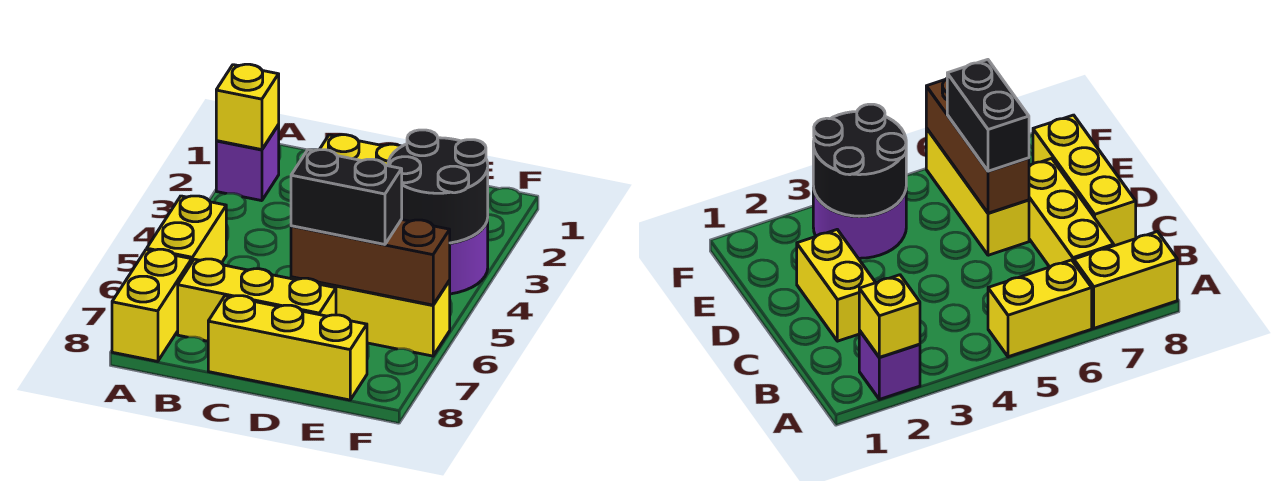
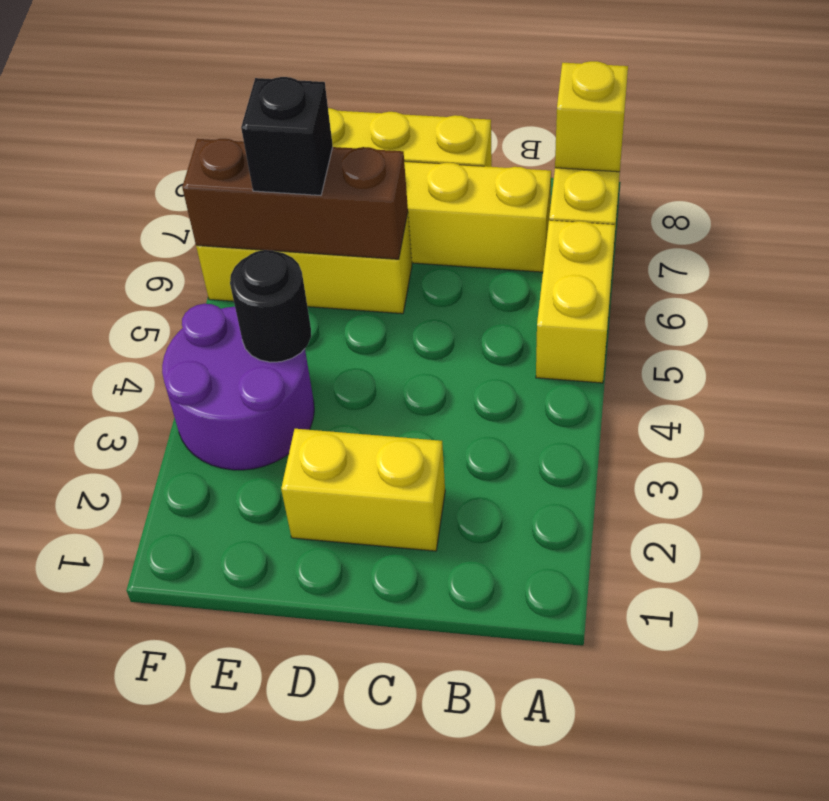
purple brick A2 level 1 -> none
yellow brick A2 level 2 -> yellow brick A8 level 2
black brick D6:E6 level 3 -> black brick E6 level 3
black round brick E3:F4 level 2 -> black round brick E4 level 2

